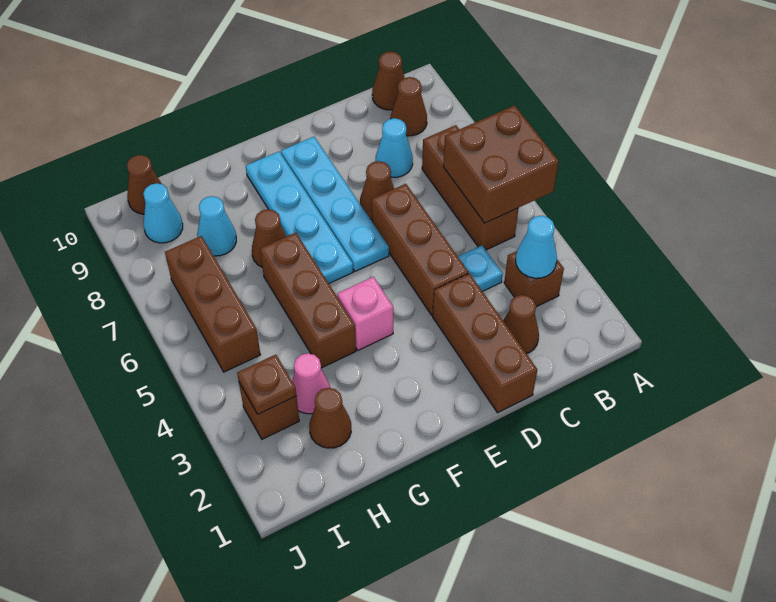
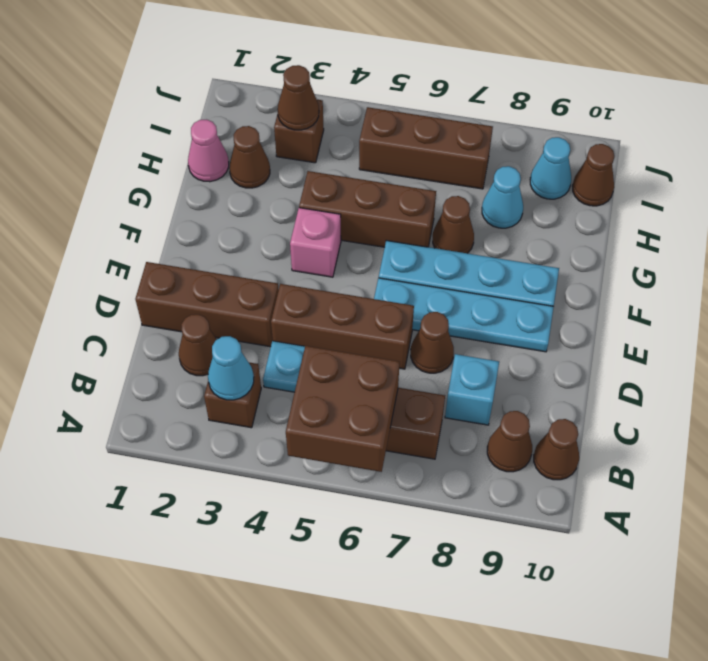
cyan cone C8 level 1 -> cyan brick C8 level 1
pink cone H3 level 1 -> pink cone H1 level 1
brown plate I3 level 2 -> brown cone I3 level 2

